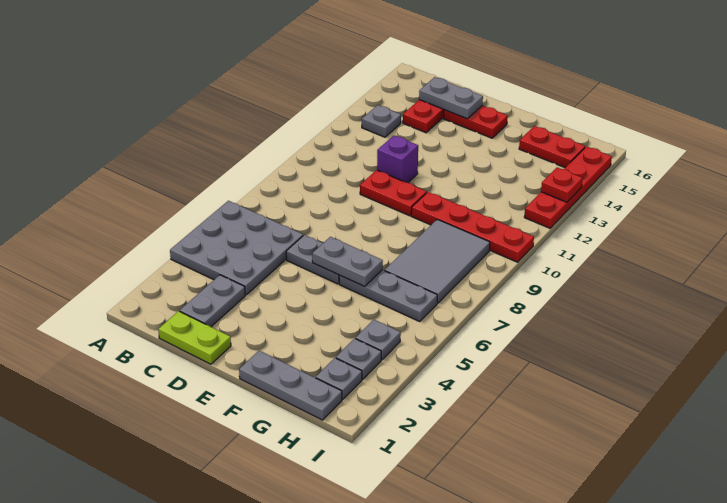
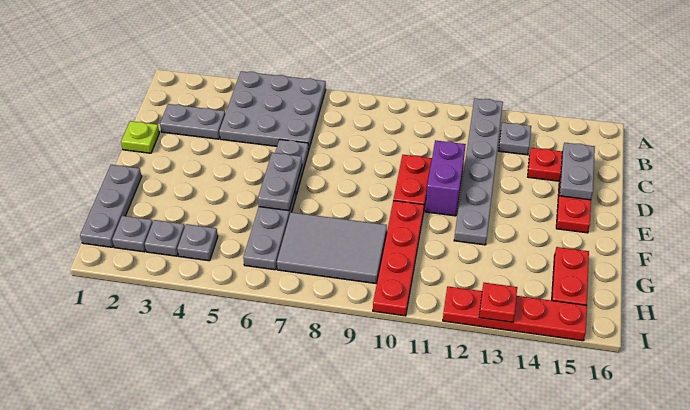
none -> grey plate A12:F12 level 1
lime plate C1:D1 level 1 -> lime plate D1 level 1
purple brick D11 level 1 -> purple brick D11:E11 level 1

